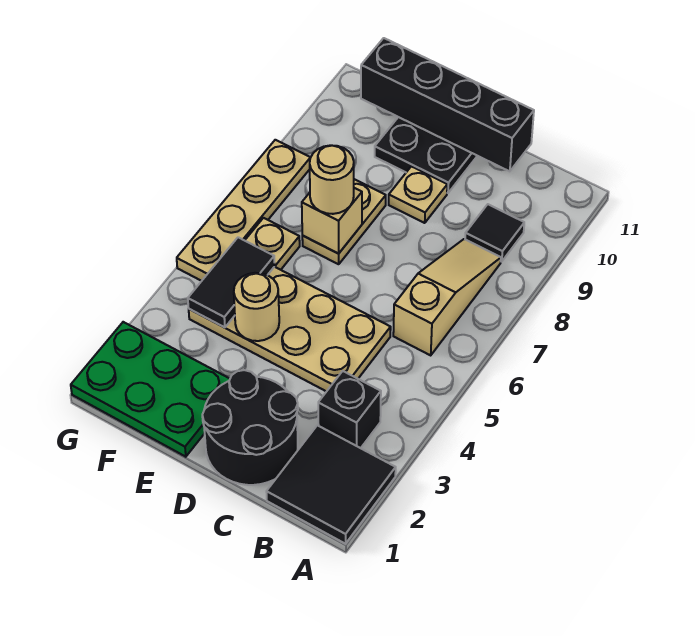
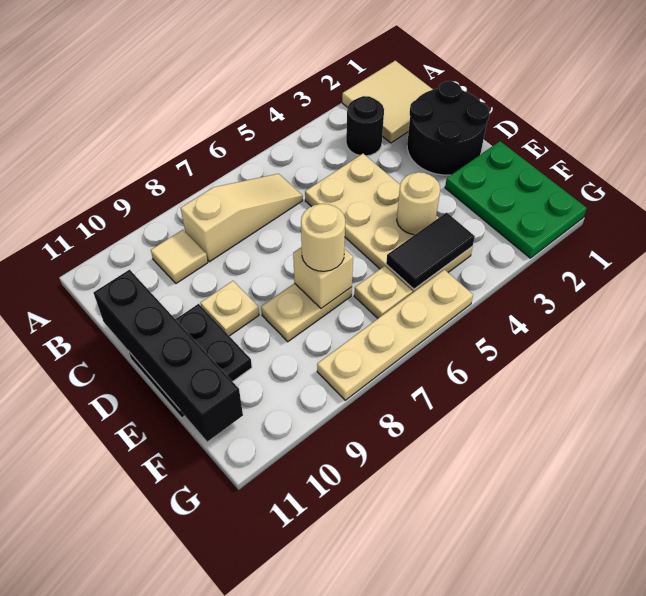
black tile A1:B2 level 1 -> tan tile A1:B2 level 1
black brick B3 level 1 -> black round brick B3 level 1
tan slope B6:B8 level 1 top 6 -> tan slope B6:B8 level 1 top 8
black tile B9 level 1 -> tan tile B9 level 1

